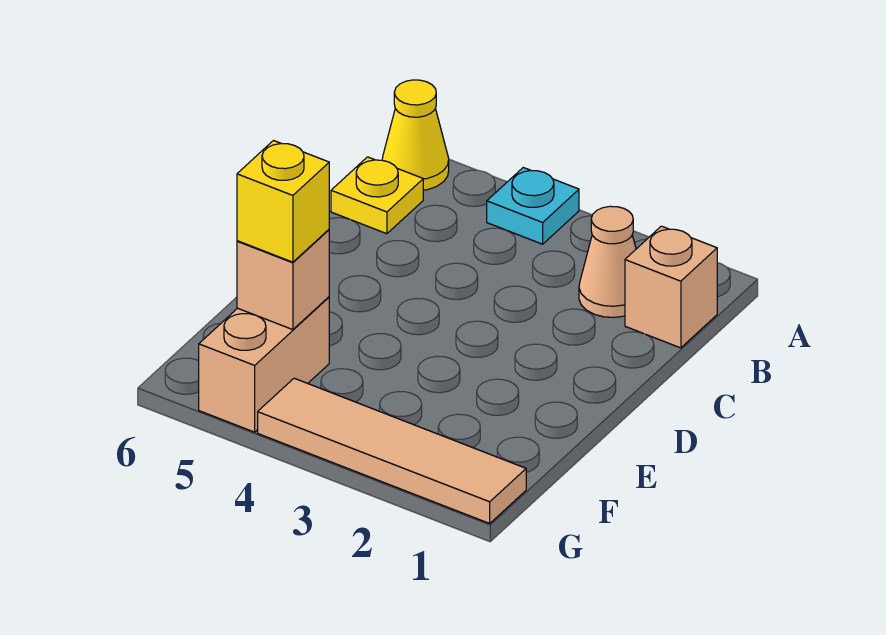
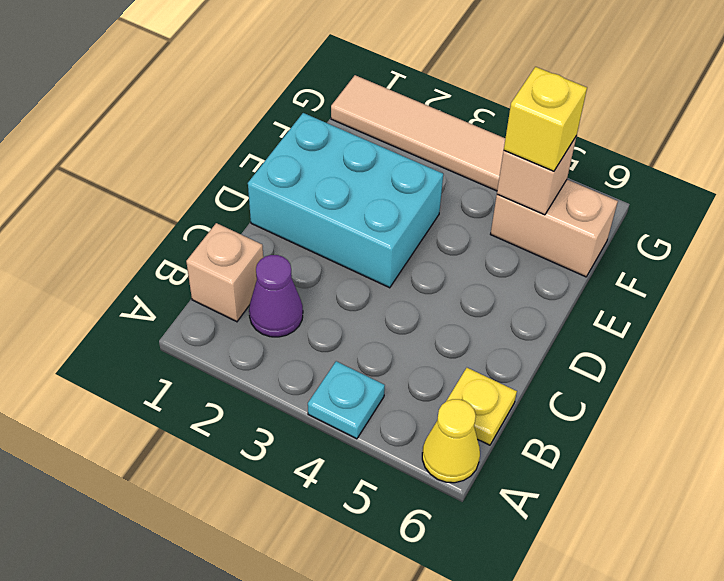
tan cone B2 level 1 -> purple cone B2 level 1
none -> cyan brick D1:E3 level 1
tan brick F5:G5 level 1 -> tan brick F5:F6 level 1

